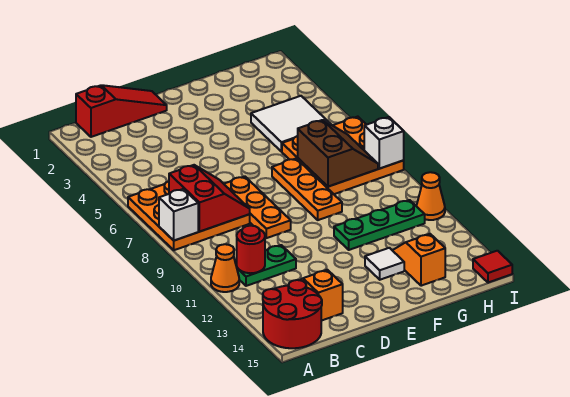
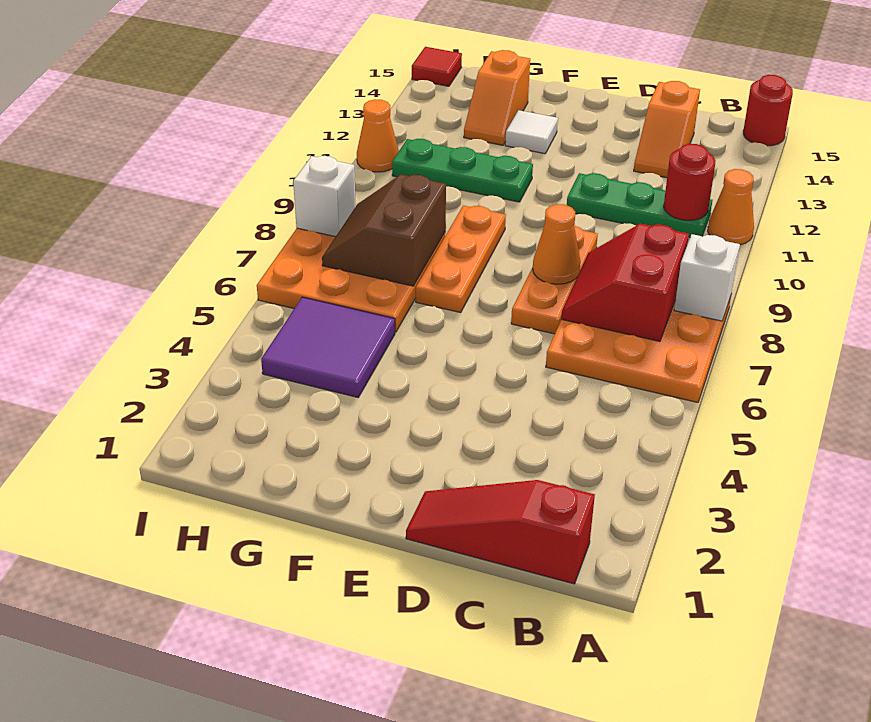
red round brick A14:B15 level 1 -> red round brick A15 level 1
green plate B11:C11 level 1 -> green plate B11:D11 level 1
none -> orange cone D8 level 2
white tile G4:H5 level 1 -> purple tile G4:H5 level 1

